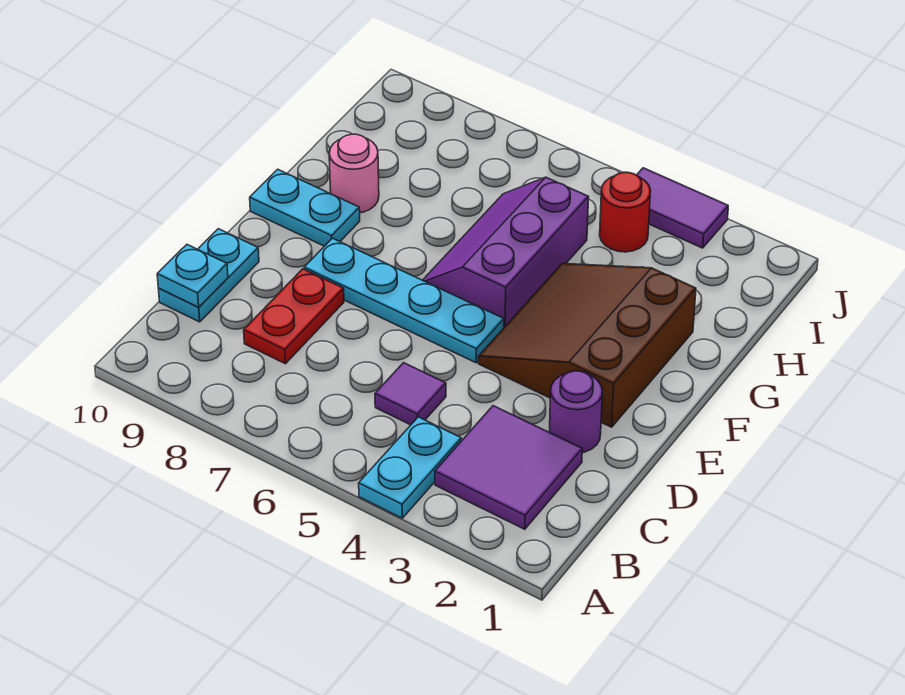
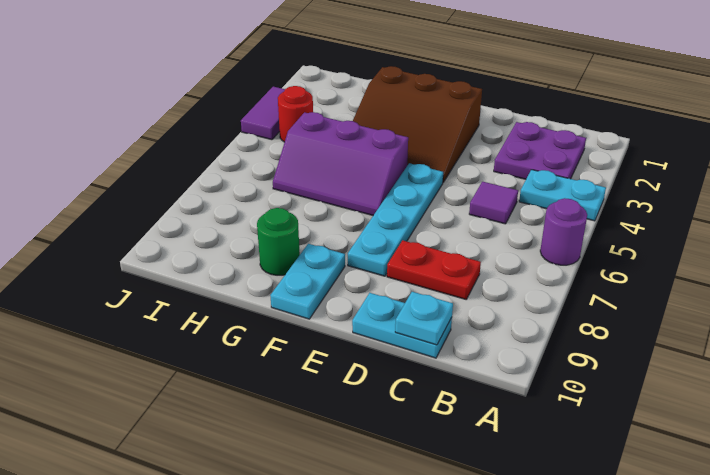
purple tile B2:C3 level 1 -> purple plate B2:C3 level 1
purple round brick D2 level 1 -> purple round brick A6 level 1
pink round brick G9 level 1 -> green round brick G9 level 1

